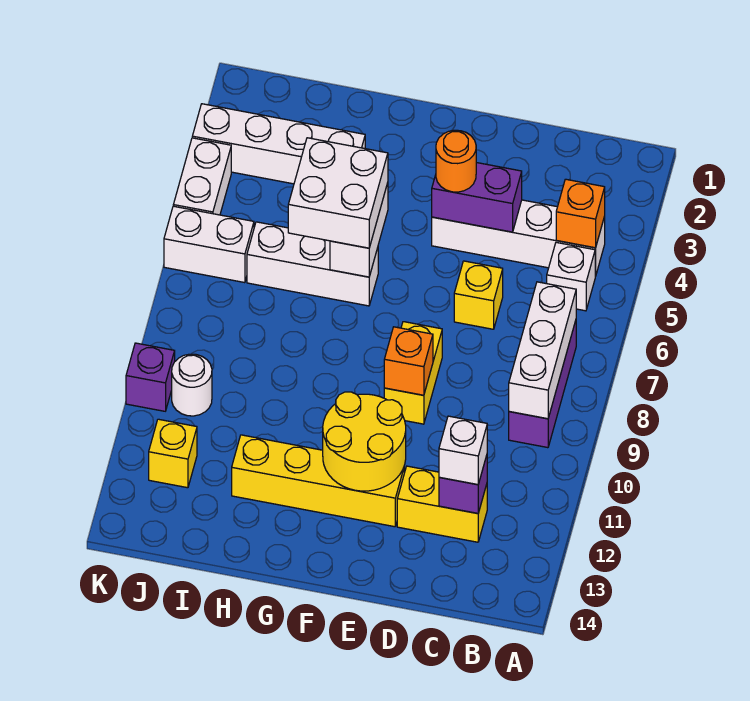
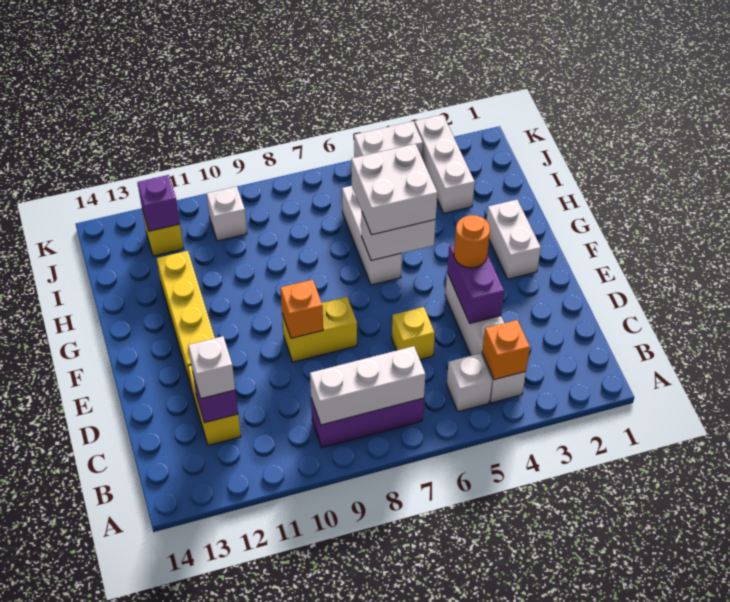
yellow round brick E11:F12 level 2 -> none
white brick H3:K3 level 1 -> white brick I3:K3 level 1
white brick J6:K6 level 1 -> white brick F2:G2 level 1
white round brick J10 level 1 -> white brick J10 level 1
purple brick K10 level 1 -> purple brick J12 level 2

